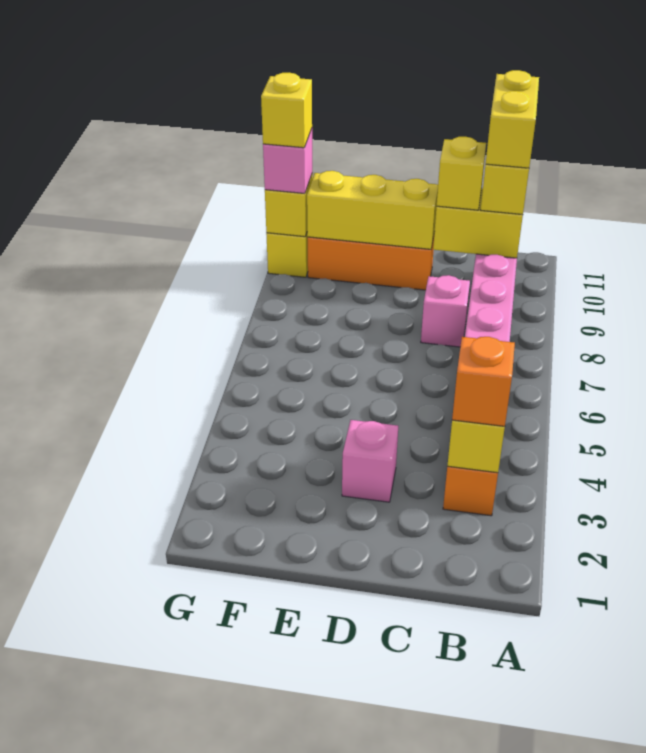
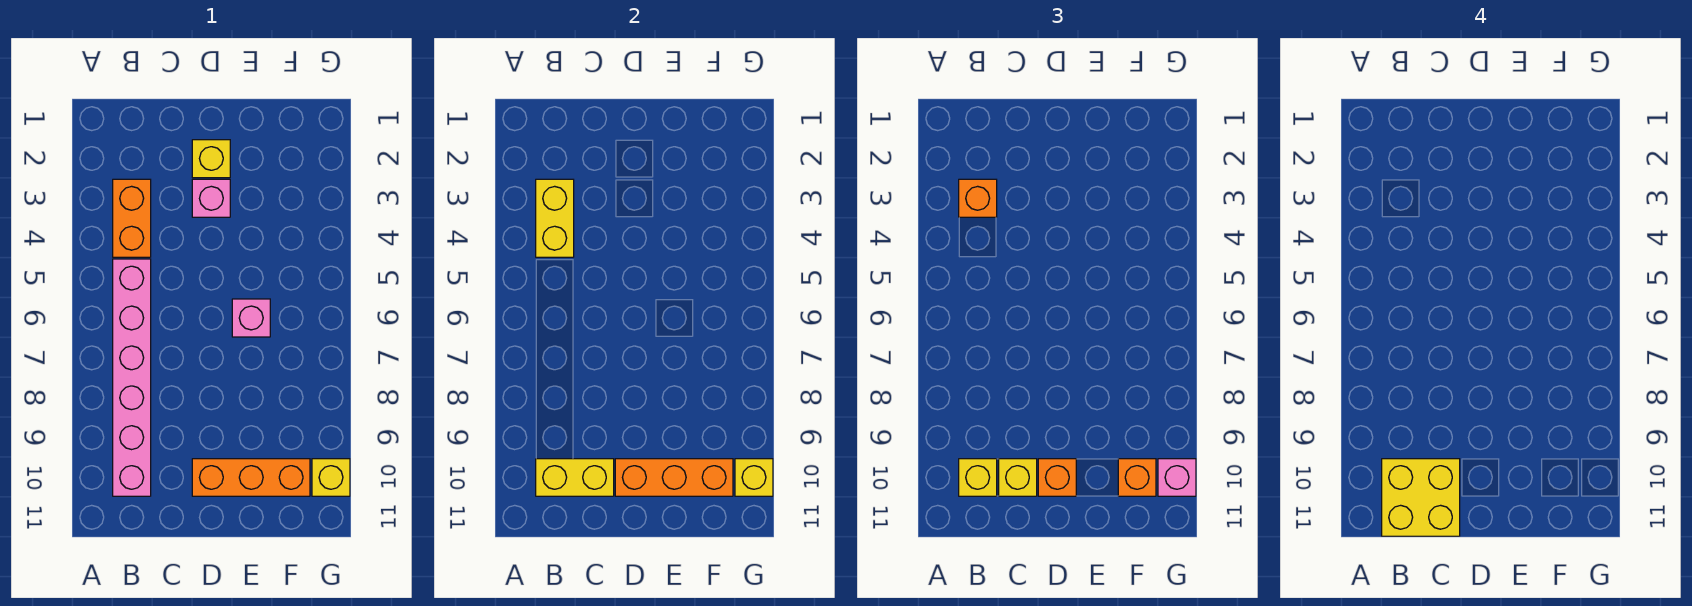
yellow brick B10:B11 level 4 -> yellow brick B10:C11 level 4
pink brick C8 level 1 -> pink brick E6 level 1
yellow brick D10:F10 level 2 -> orange brick D10:F10 level 2
none -> orange brick D10 level 3
none -> orange brick F10 level 3
yellow brick G10 level 4 -> yellow brick D2 level 1

